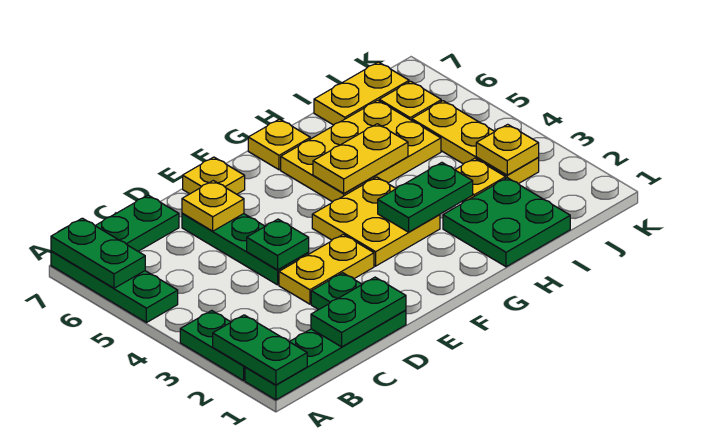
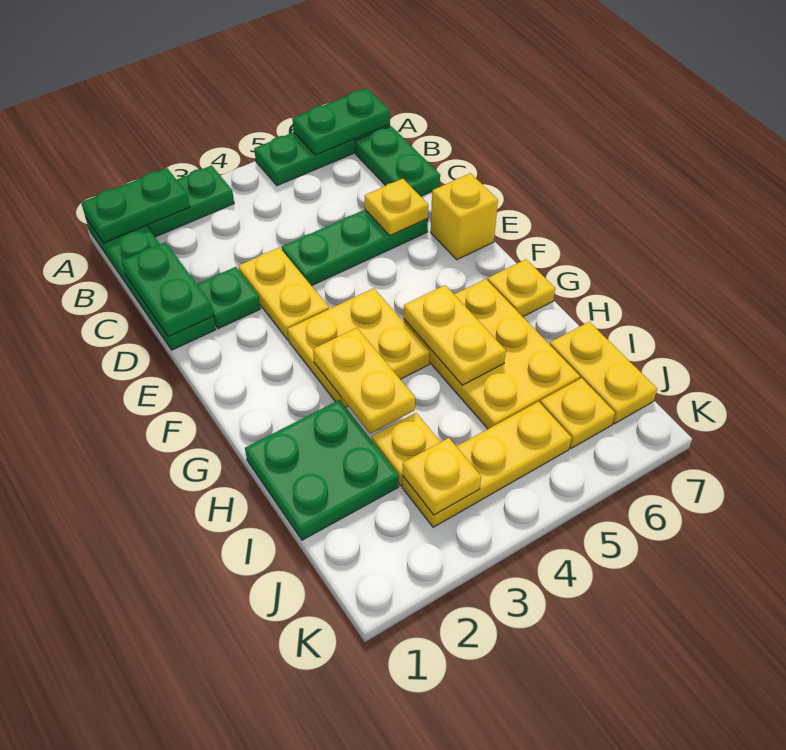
green plate D4 level 2 -> none
yellow plate E7 level 1 -> yellow brick E7 level 1
green plate G3:H3 level 2 -> yellow plate G3:H3 level 2

